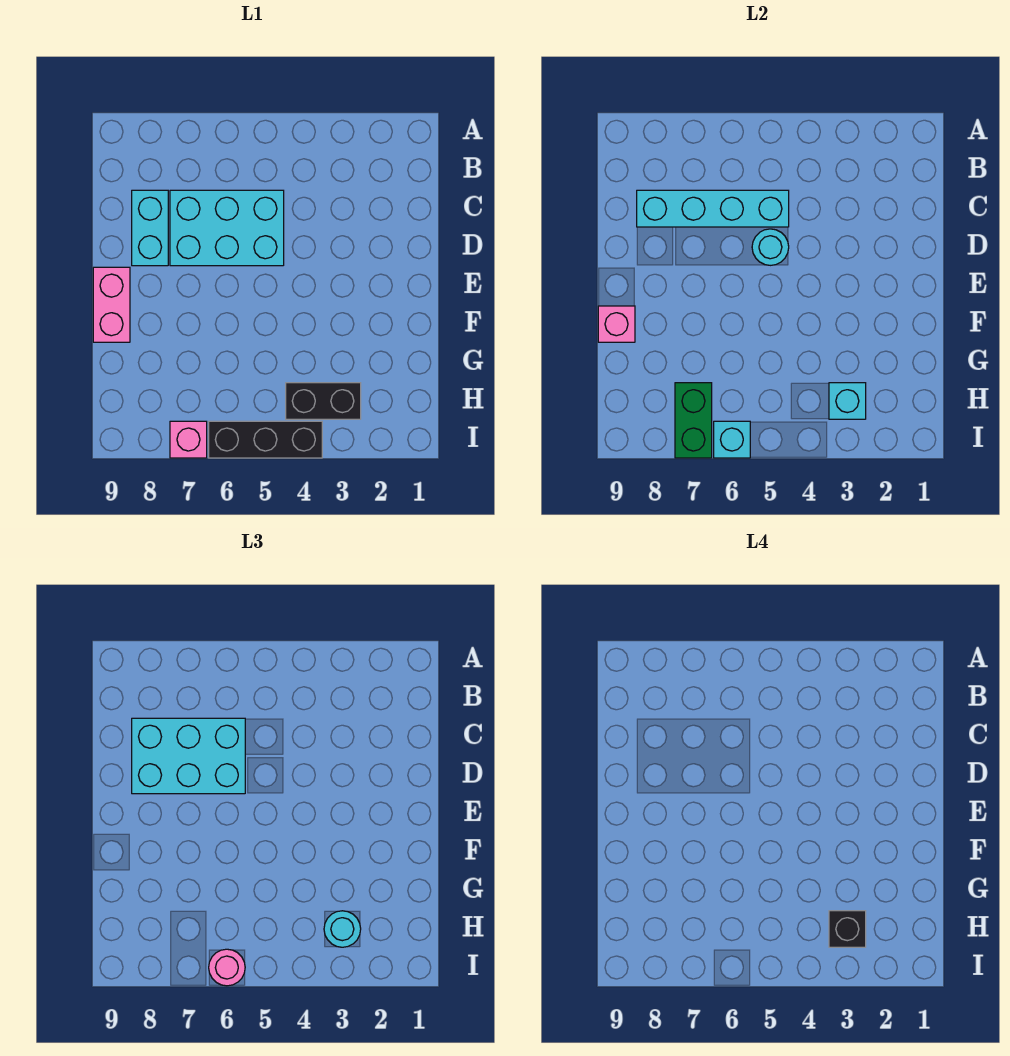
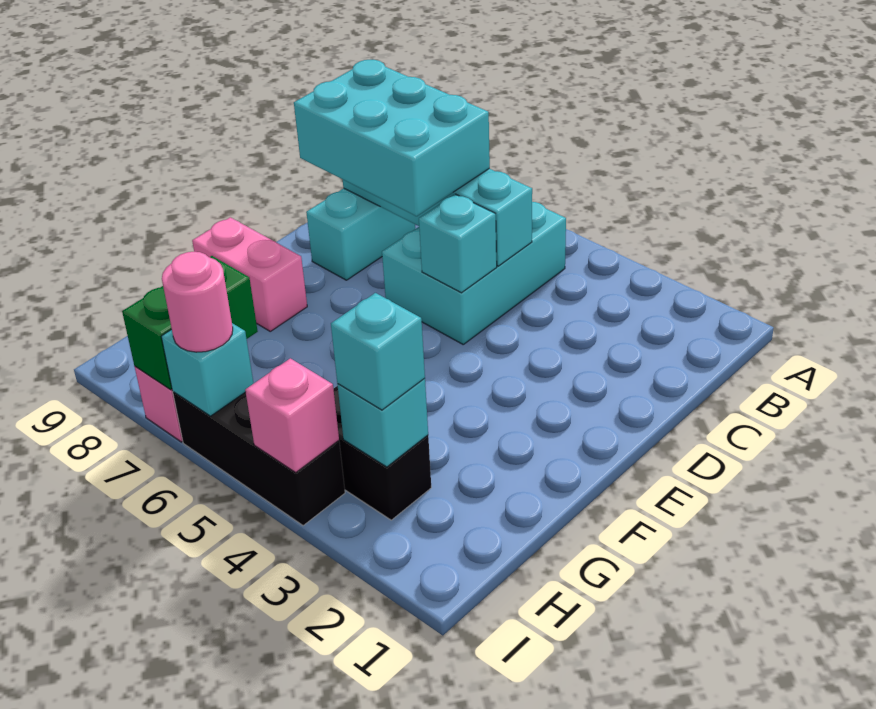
cyan brick C5:D7 level 1 -> cyan brick B5:D6 level 1
cyan round brick D5 level 2 -> cyan brick D5 level 2
pink brick E9:F9 level 1 -> pink brick F8:F9 level 1
pink brick F9 level 2 -> pink brick I4 level 2
cyan round brick H3 level 3 -> cyan brick H3 level 3
black brick H3 level 4 -> none

